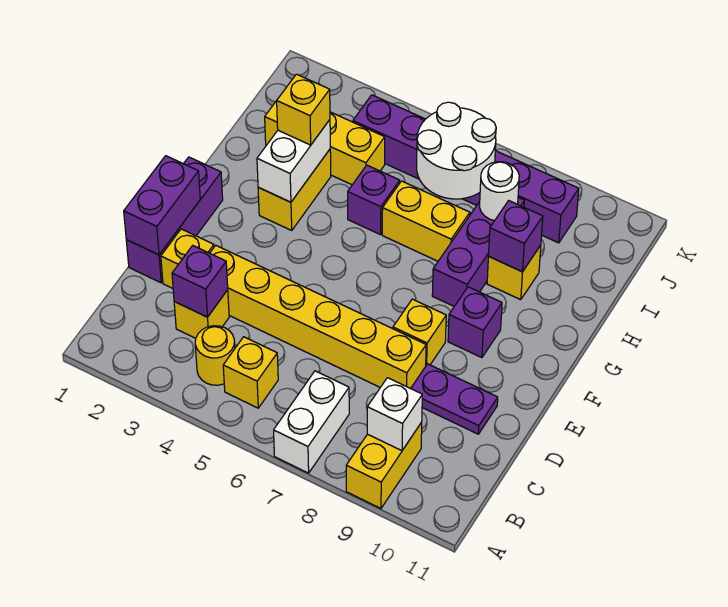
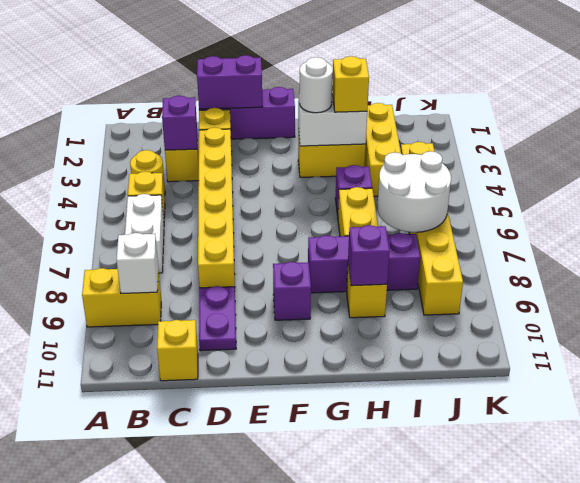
white brick A7:B7 level 1 -> white brick B6:B7 level 1
yellow brick E8 level 1 -> yellow brick C11 level 1
white round brick I8 level 2 -> white round brick G3 level 3
purple brick J4:J9 level 1 -> yellow brick J4:J9 level 1

